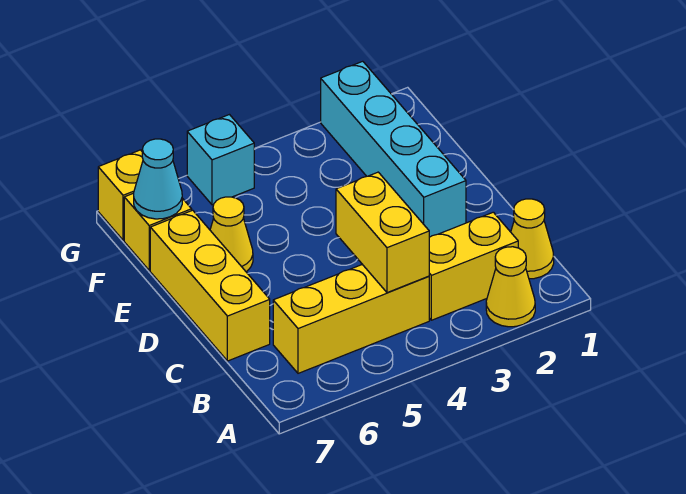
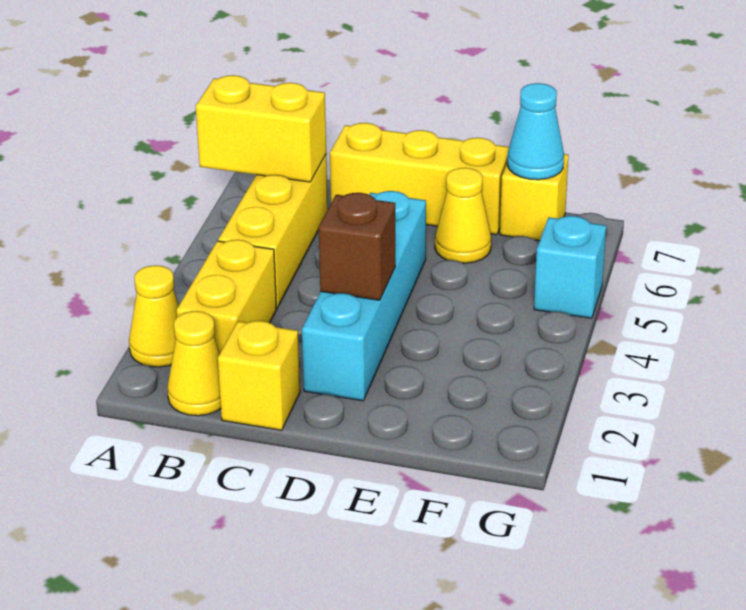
yellow brick B4:C4 level 2 -> yellow brick A6:B6 level 2
cyan brick D2:G2 level 1 -> cyan brick D2:D5 level 1
none -> brown brick D3 level 2
yellow brick G7 level 1 -> yellow brick C1 level 1

